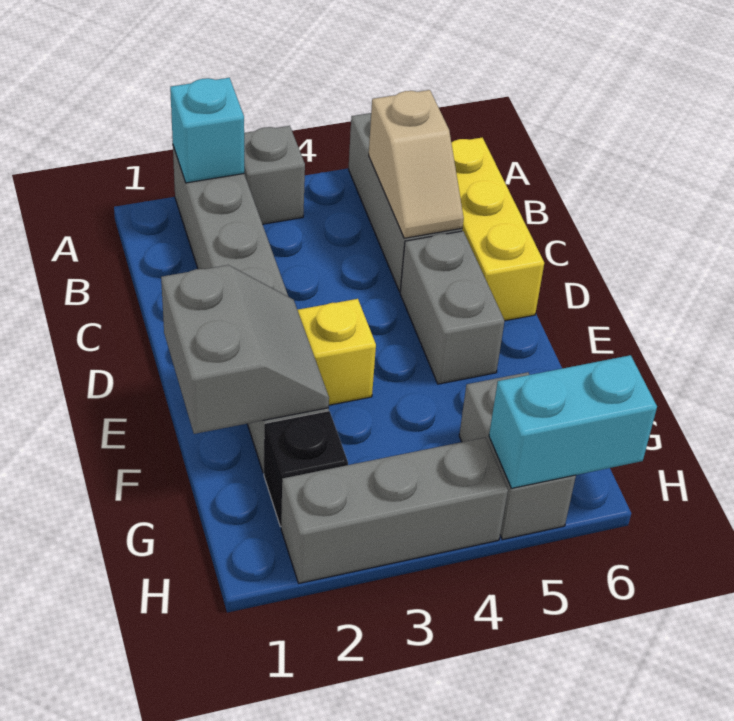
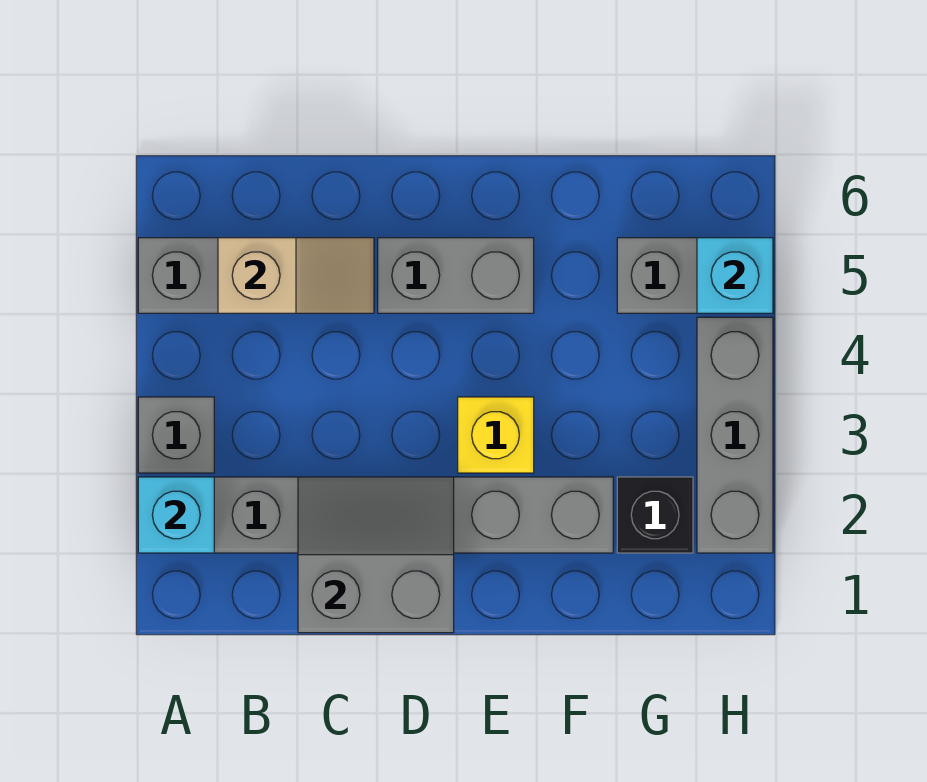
yellow brick B6:D6 level 1 -> none
grey slope E1:F2 level 2 top 1 -> grey slope C1:D2 level 2 top 1
cyan brick H5:H6 level 2 -> cyan brick H5 level 2

